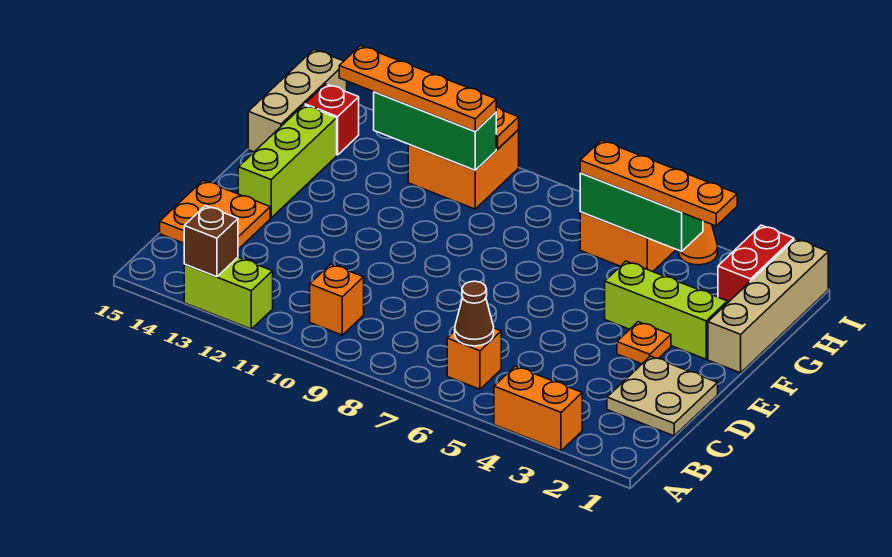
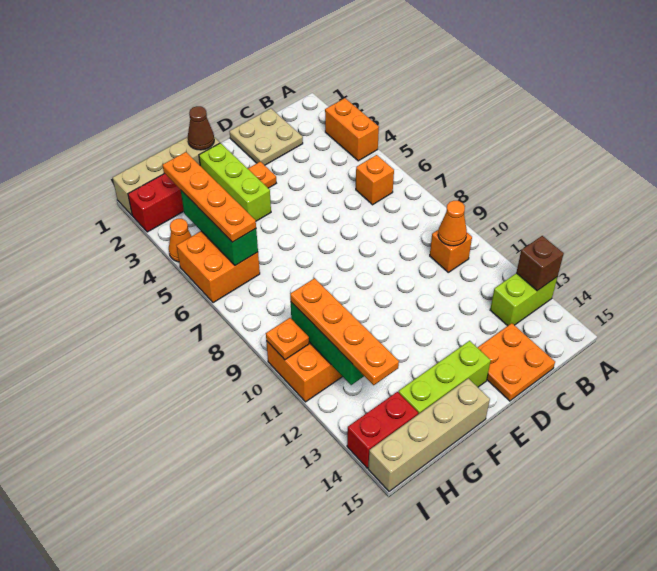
lime brick A12:A13 level 1 -> lime brick A13:B13 level 1
brown cone B6 level 2 -> brown cone F1 level 2
none -> orange cone B10 level 2
tan brick G15:I15 level 1 -> tan brick F15:I15 level 1
red brick H14 level 1 -> red brick H14:I14 level 1

